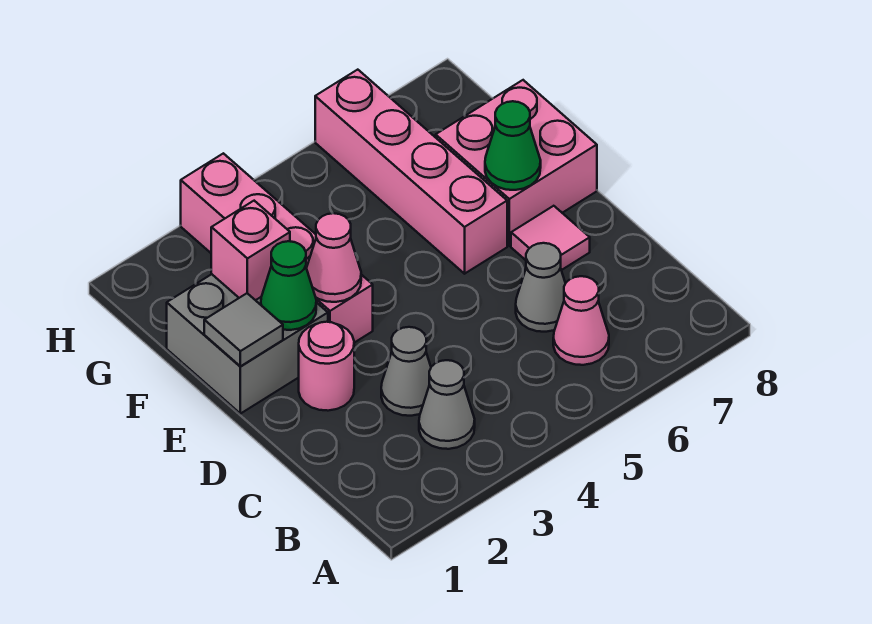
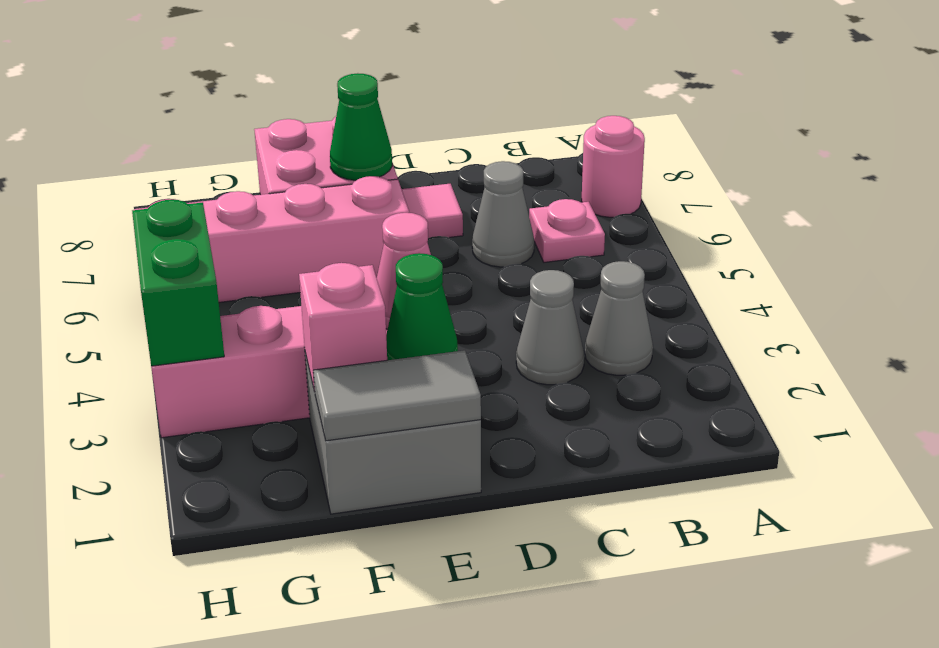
pink cone B6 level 1 -> pink plate B6 level 1
pink round brick D2 level 1 -> pink round brick A7 level 1
grey tile E1 level 2 -> grey tile E1:F1 level 2
none -> green brick H3:H4 level 2

